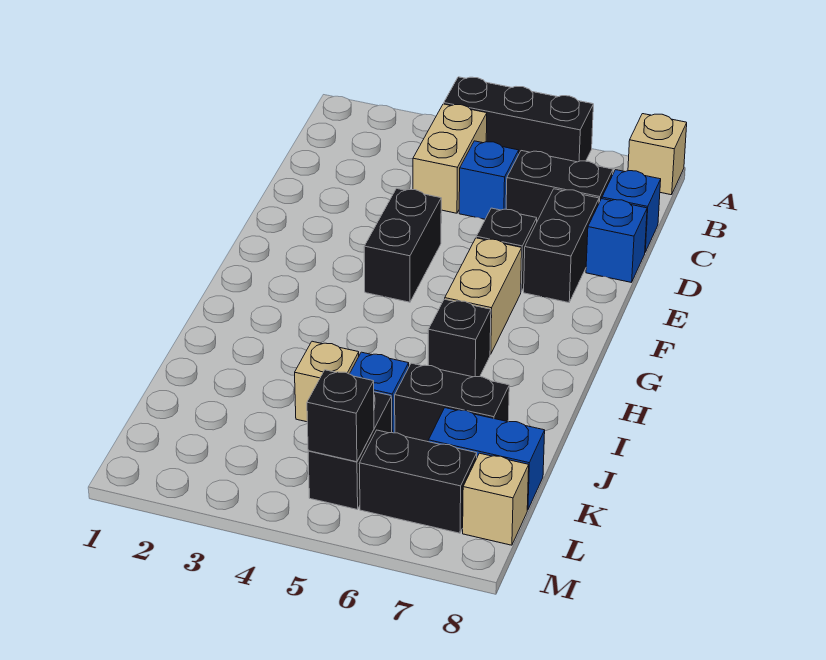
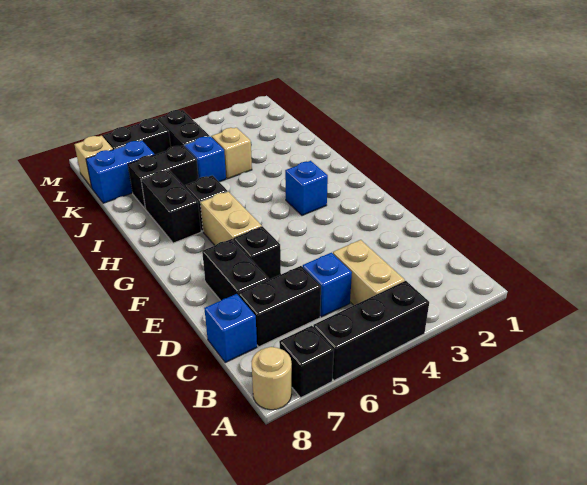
tan brick A8 level 1 -> tan round brick A8 level 1
blue brick D8 level 1 -> blue brick G3 level 1
black brick E4:F4 level 1 -> black brick H7:I7 level 1
black brick L5 level 2 -> black brick A7 level 1

